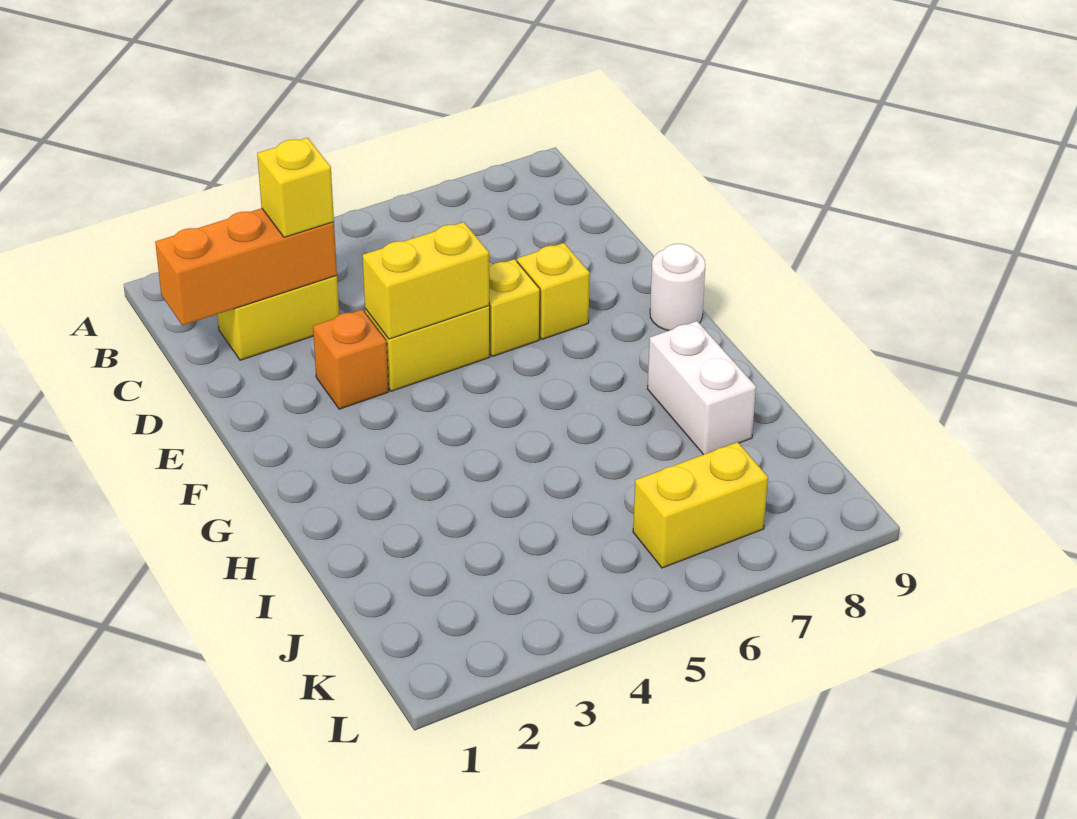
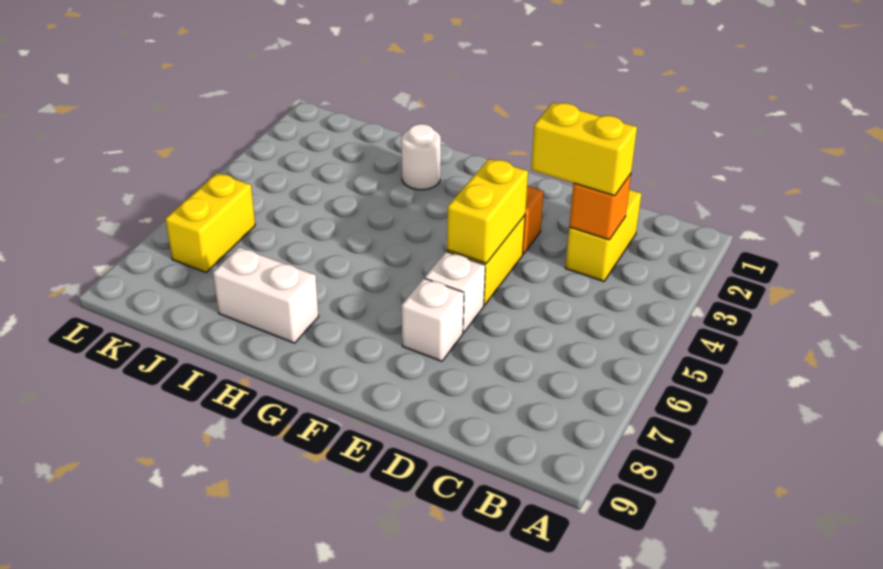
orange brick C1:C3 level 2 -> orange brick C3 level 2
yellow brick C3 level 3 -> yellow brick C3:D3 level 3
yellow brick E6 level 1 -> white brick E6 level 1
yellow brick E7 level 1 -> white brick E7 level 1
white round brick F9 level 1 -> white round brick H2 level 1

